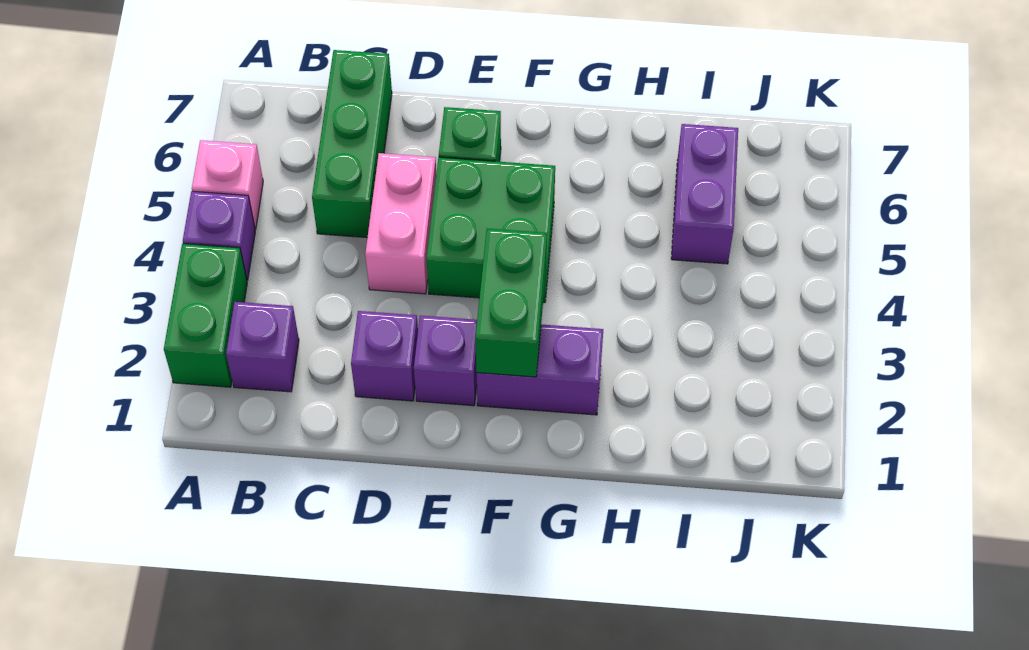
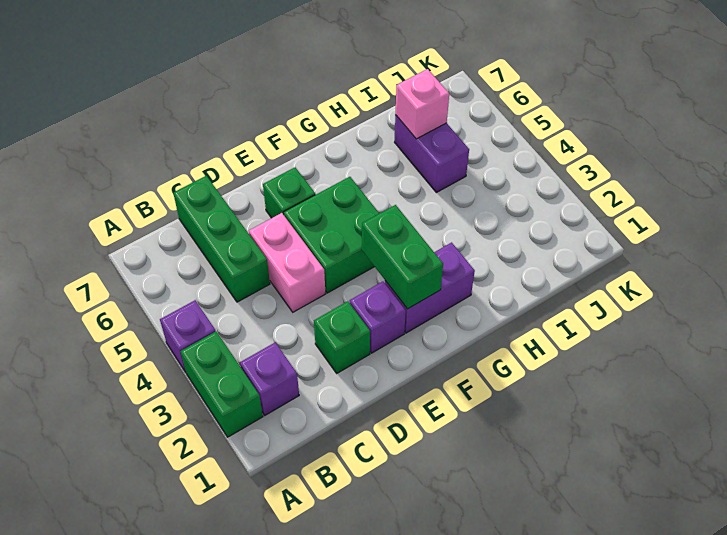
pink brick A5 level 1 -> pink brick I6 level 2
purple brick D2 level 1 -> green brick D2 level 1

